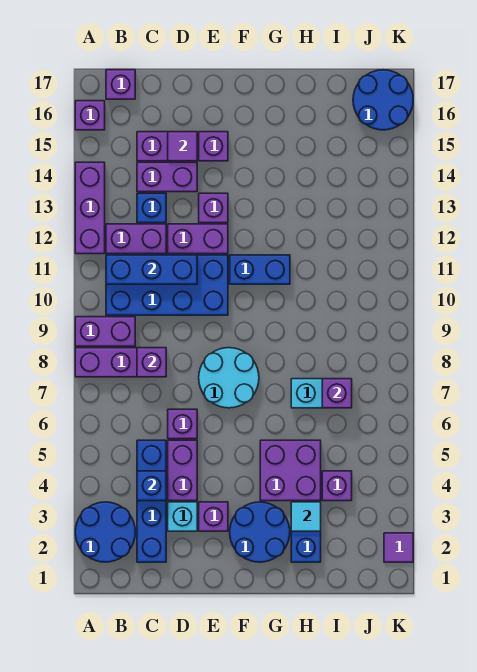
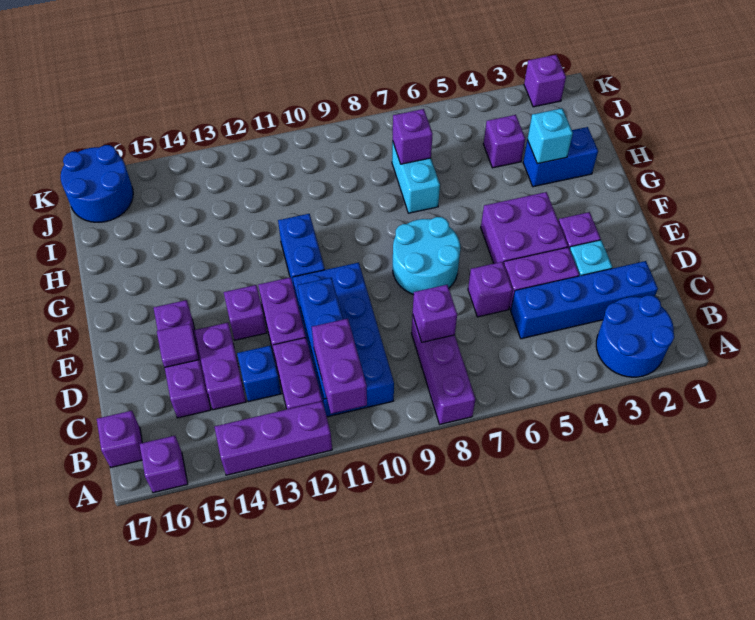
purple brick A9:B9 level 1 -> purple brick A11:B11 level 3
blue brick C4 level 2 -> none
blue round brick F2:G3 level 1 -> none
purple brick G4:H5 level 1 -> purple brick E4:F5 level 1
cyan tile H3 level 2 -> cyan brick H3 level 2
purple tile K2 level 1 -> purple brick K2 level 1

